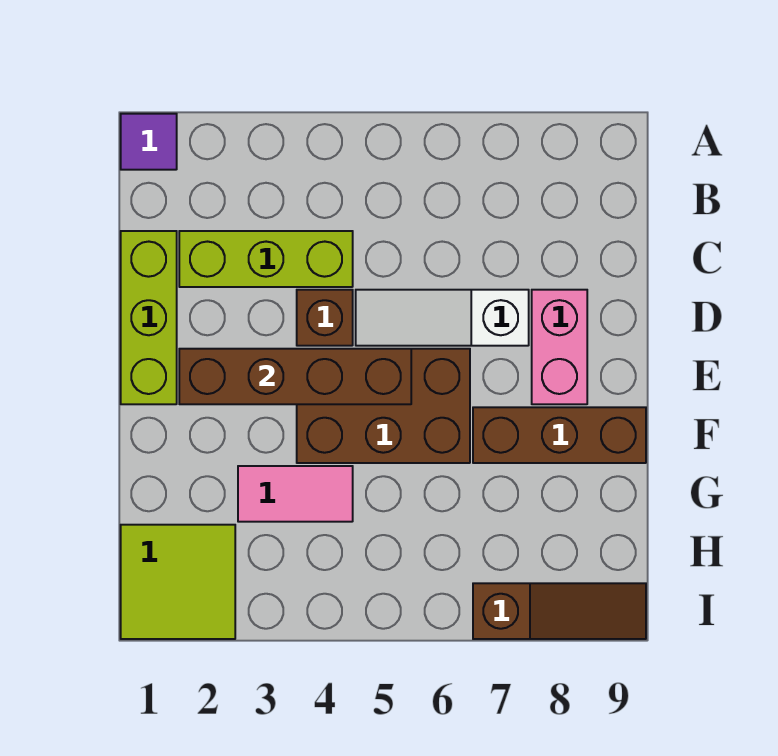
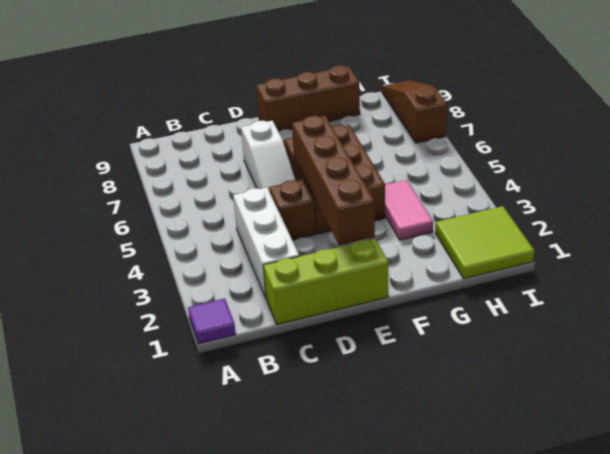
lime brick C2:C4 level 1 -> white brick C2:C4 level 1
pink brick D8:E8 level 1 -> none
brown brick F7:F9 level 1 -> brown brick E9:G9 level 1

